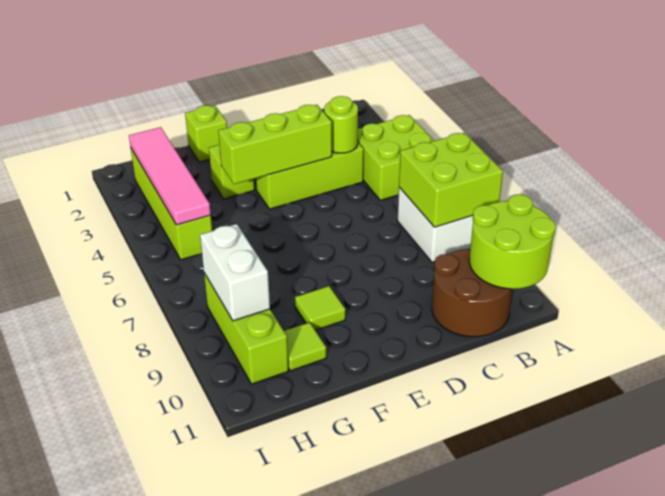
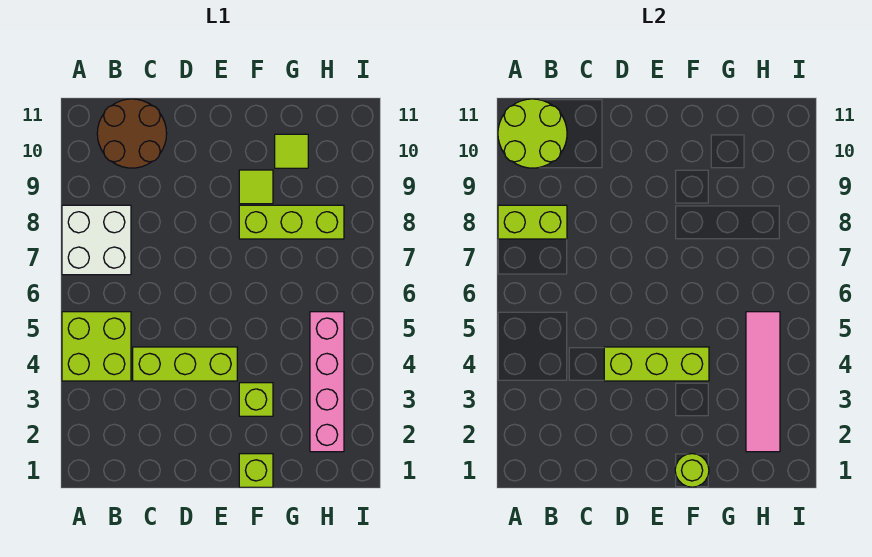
lime brick A7:B8 level 2 -> lime brick A8:B8 level 2
lime round brick C4 level 2 -> lime round brick F1 level 2
lime brick H2:H5 level 1 -> pink brick H2:H5 level 1
lime brick H8:H10 level 1 -> lime brick F8:H8 level 1
white brick H8:H9 level 2 -> none

